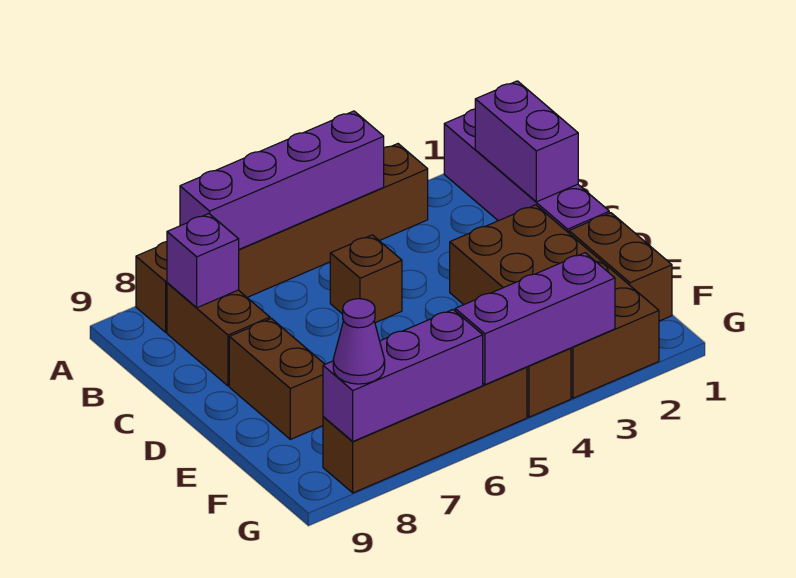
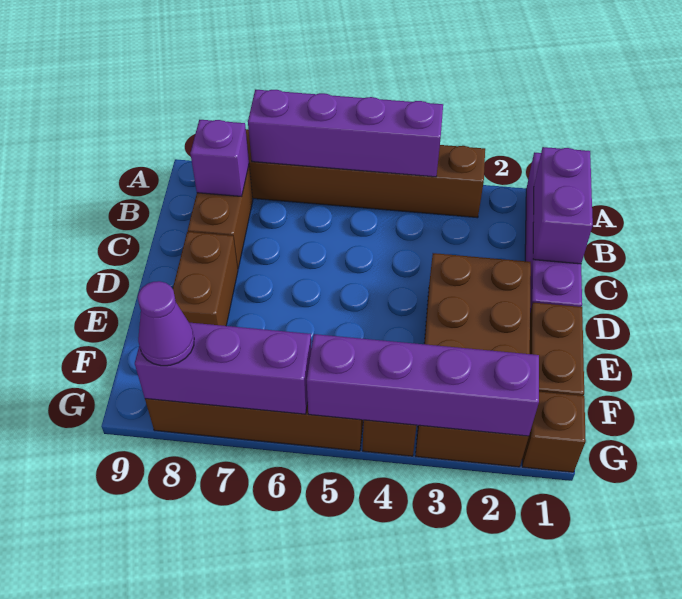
brown brick C5 level 1 -> brown brick G1 level 1
purple brick G3:G5 level 2 -> purple brick G2:G5 level 2

